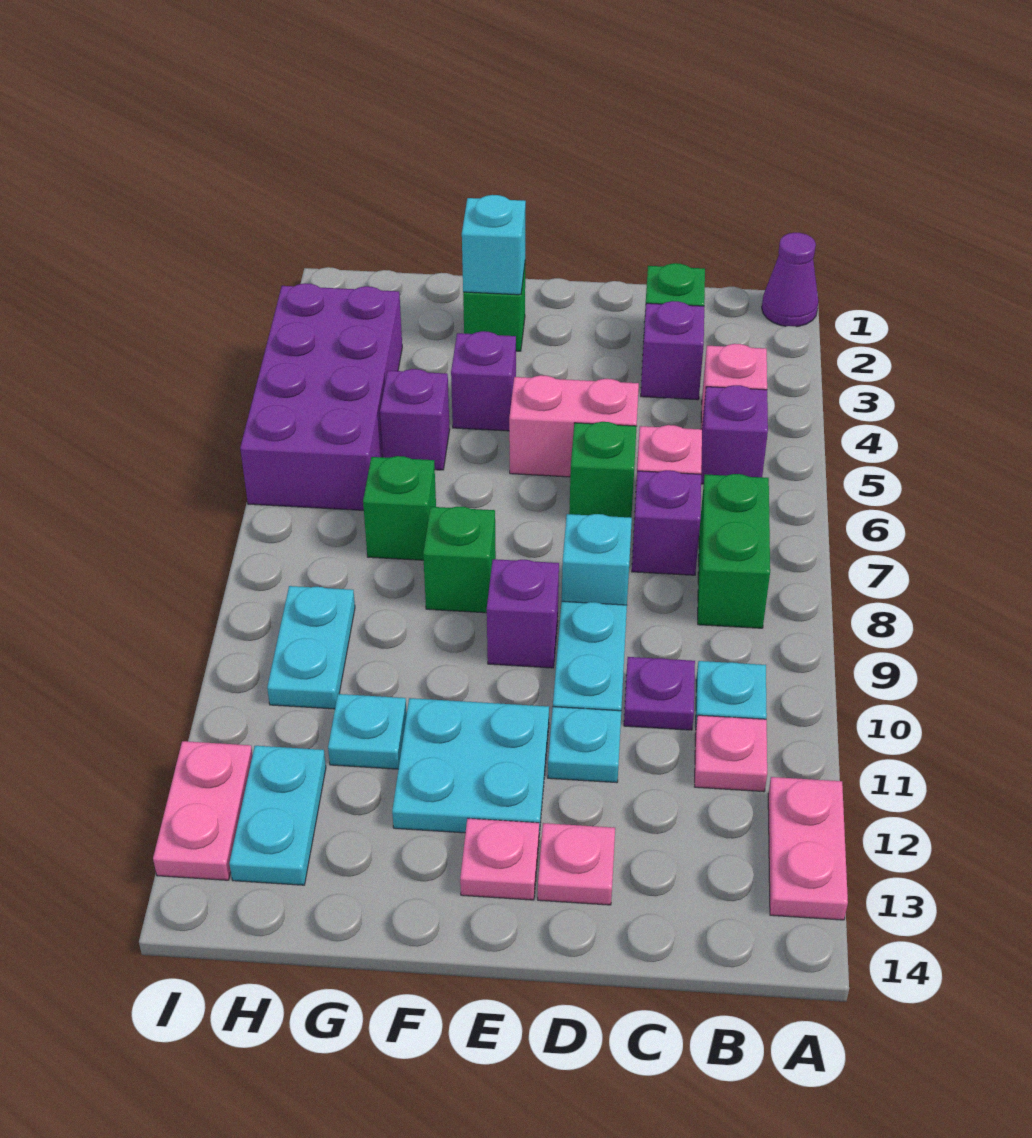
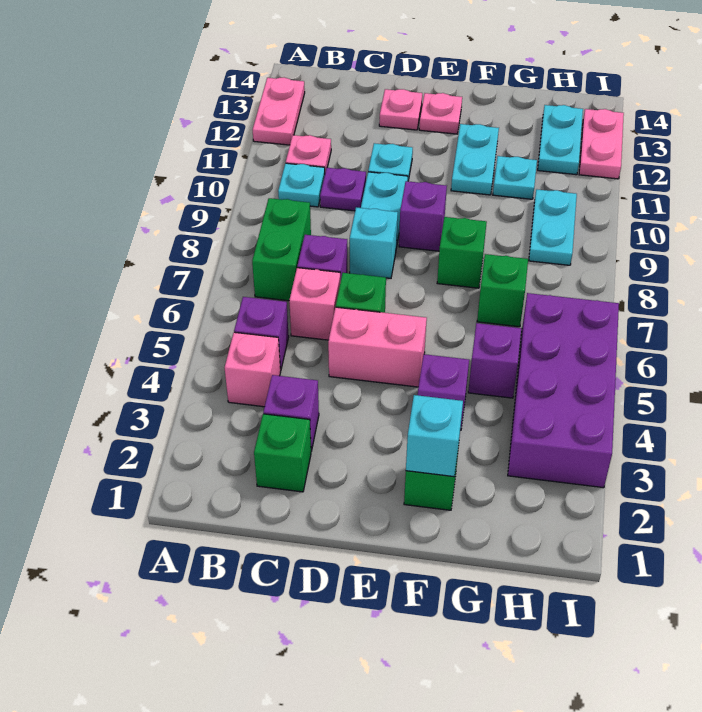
purple cone A1 level 1 -> none
cyan plate E11:F12 level 1 -> cyan plate F11:F12 level 1

